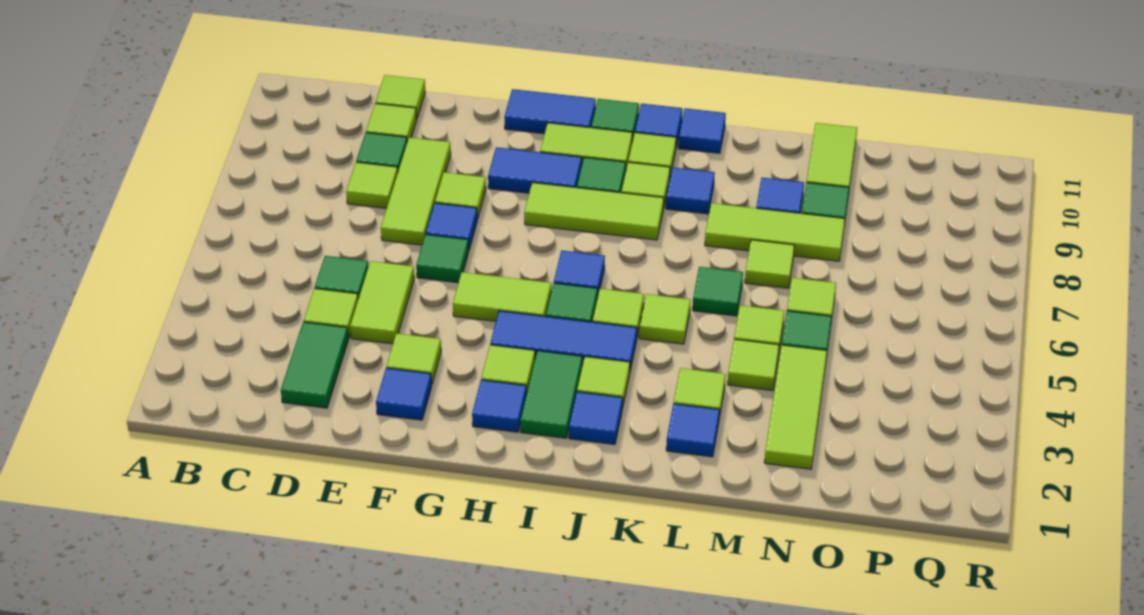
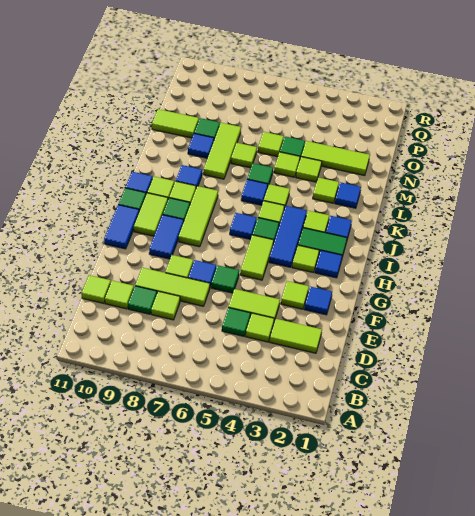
green tile D2:D3 level 1 -> lime tile D2:D3 level 1
blue tile K11 level 1 -> blue tile K6 level 1

